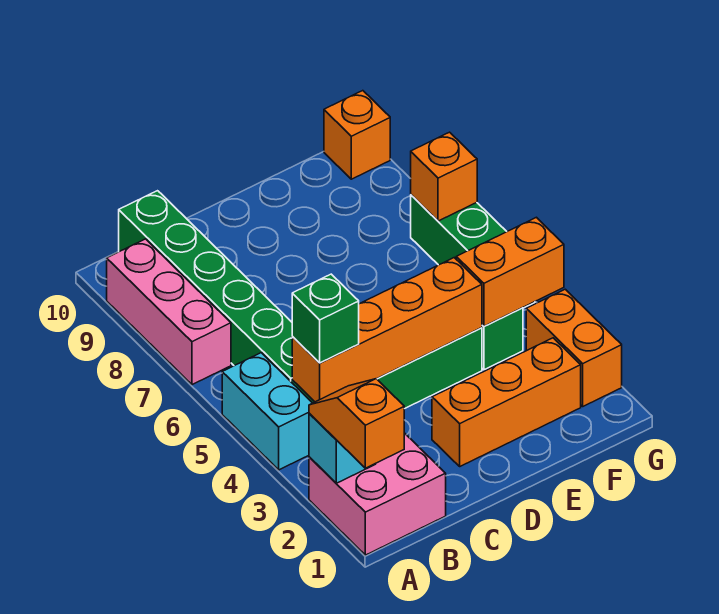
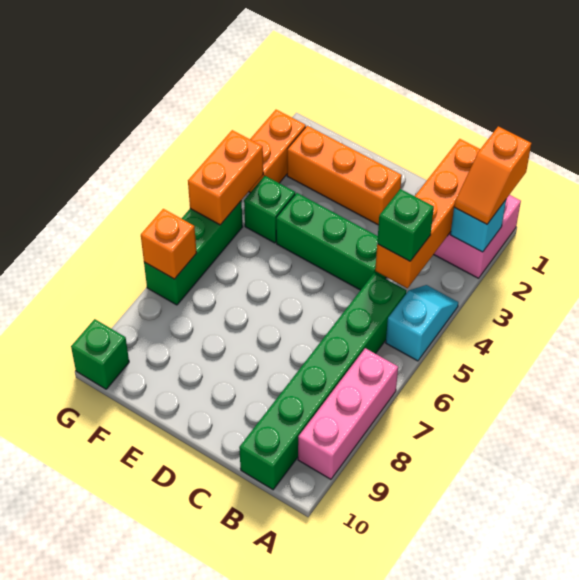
cyan brick A4:A5 level 1 -> cyan slope A4:A5 level 1 top 5
orange brick B4:E4 level 2 -> orange brick B1:B4 level 2
orange brick F4:G4 level 2 -> orange brick G4:G5 level 2
orange brick G10 level 1 -> green brick G10 level 1

